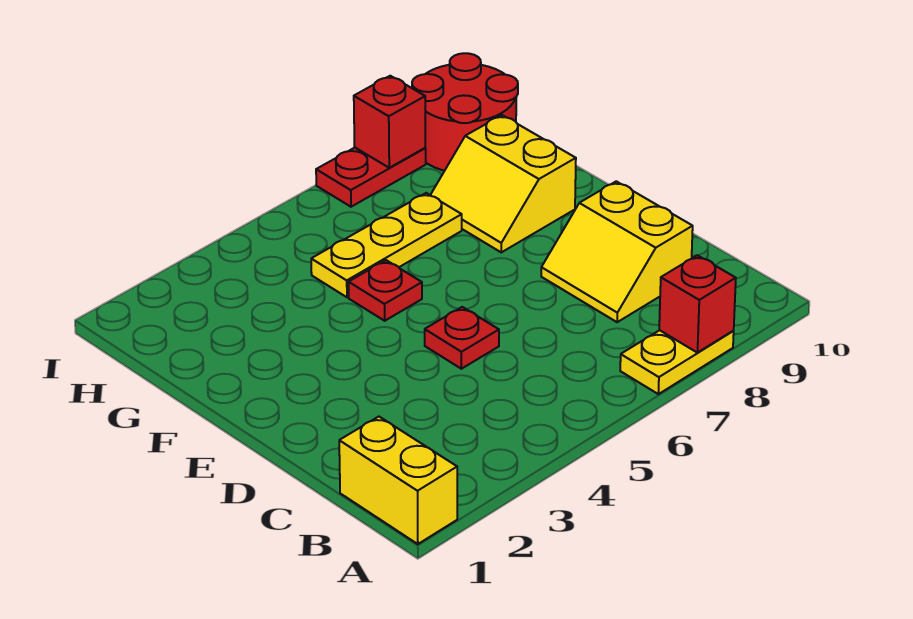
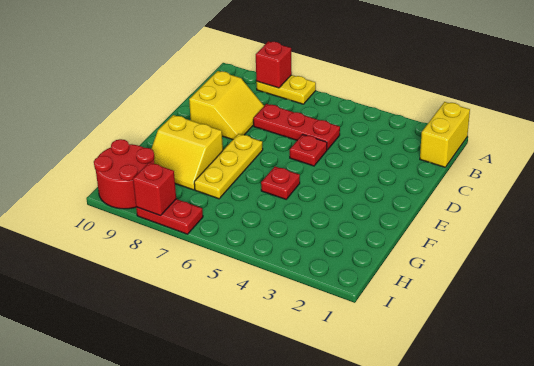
none -> red plate C5:C7 level 1
yellow slope F8:G9 level 1 top 9 -> yellow slope F8:G9 level 1 top F
yellow plate G5:G7 level 1 -> yellow plate E7:G7 level 1

